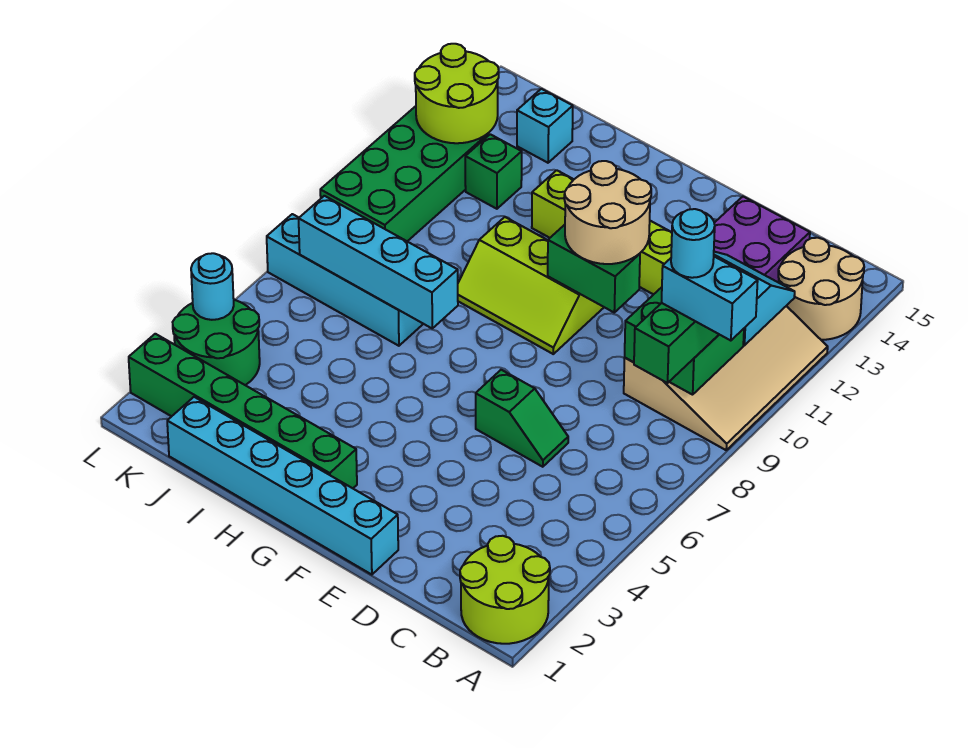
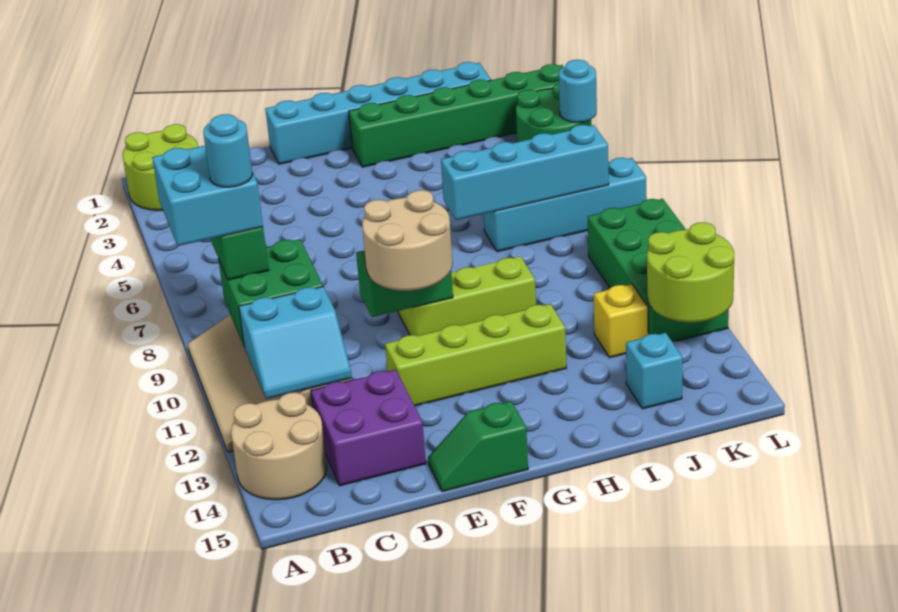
cyan brick A9:B9 level 4 -> cyan brick A8:B9 level 4
green slope D6:E6 level 1 top E -> green slope E15:F15 level 1 top F
green brick J12 level 1 -> yellow brick J12 level 1

